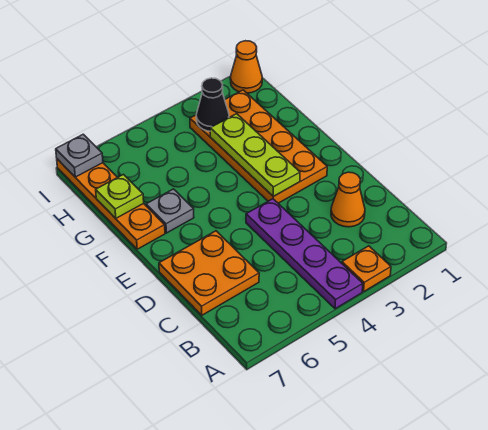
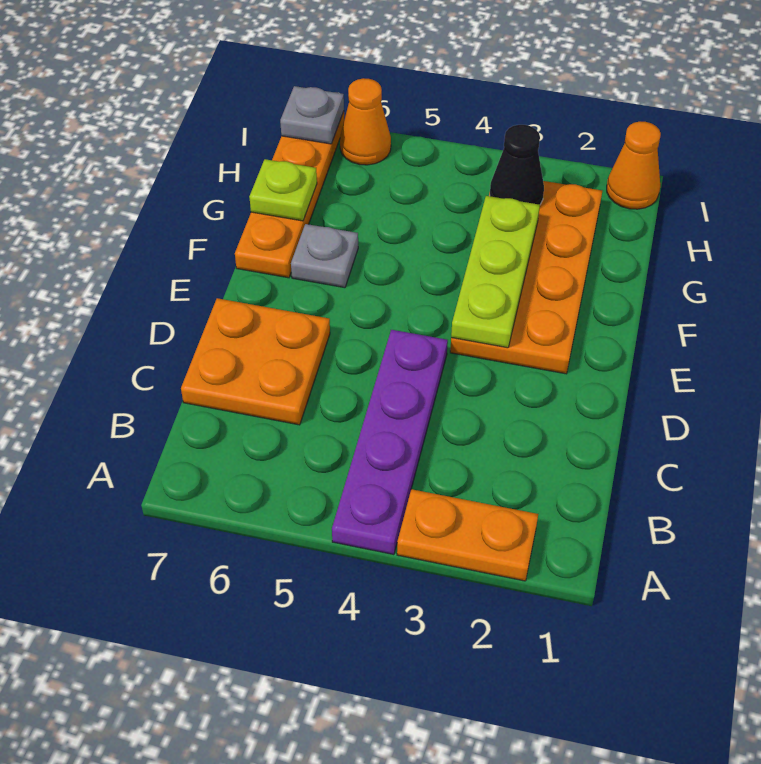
orange plate A3 level 1 -> orange plate A2:A3 level 1
orange cone C2 level 1 -> orange cone I6 level 1

